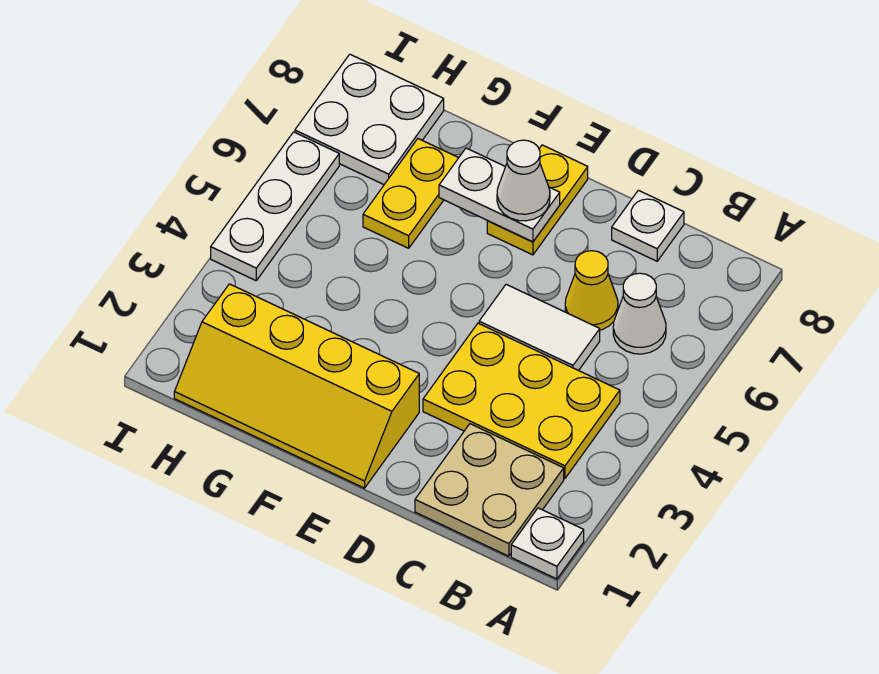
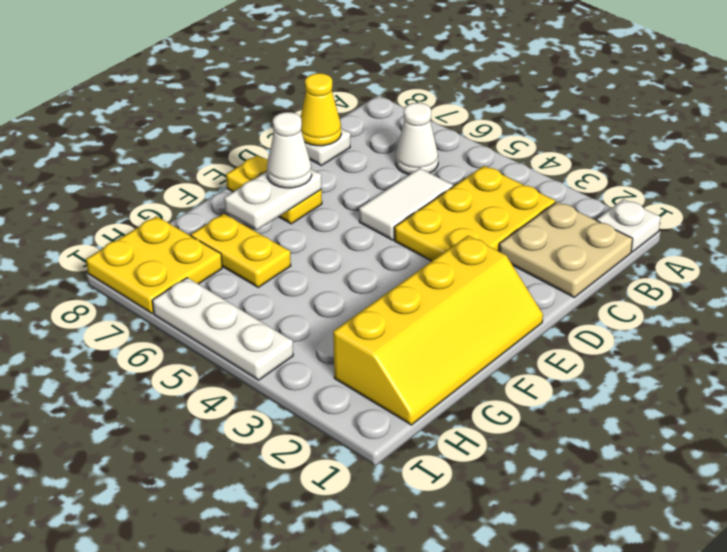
yellow cone C6 level 1 -> yellow cone C8 level 2
white plate H7:I8 level 1 -> yellow plate H7:I8 level 1

